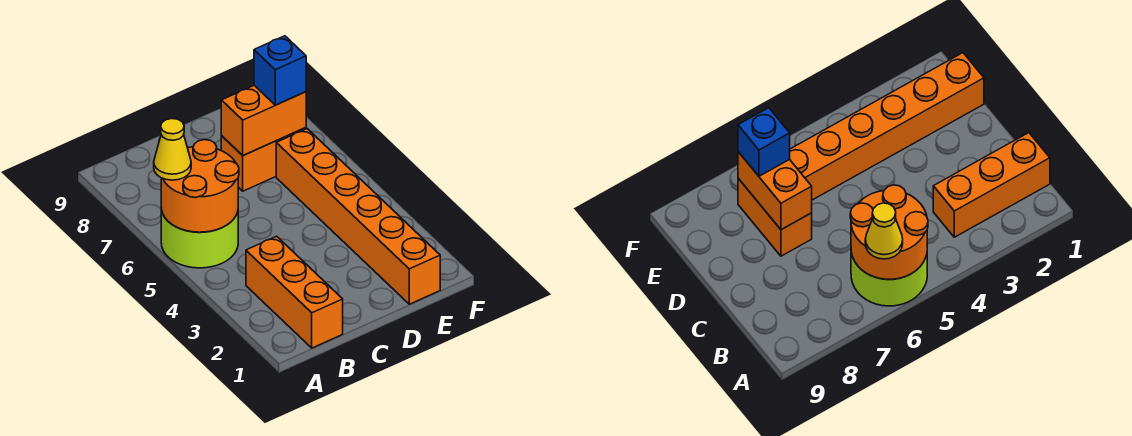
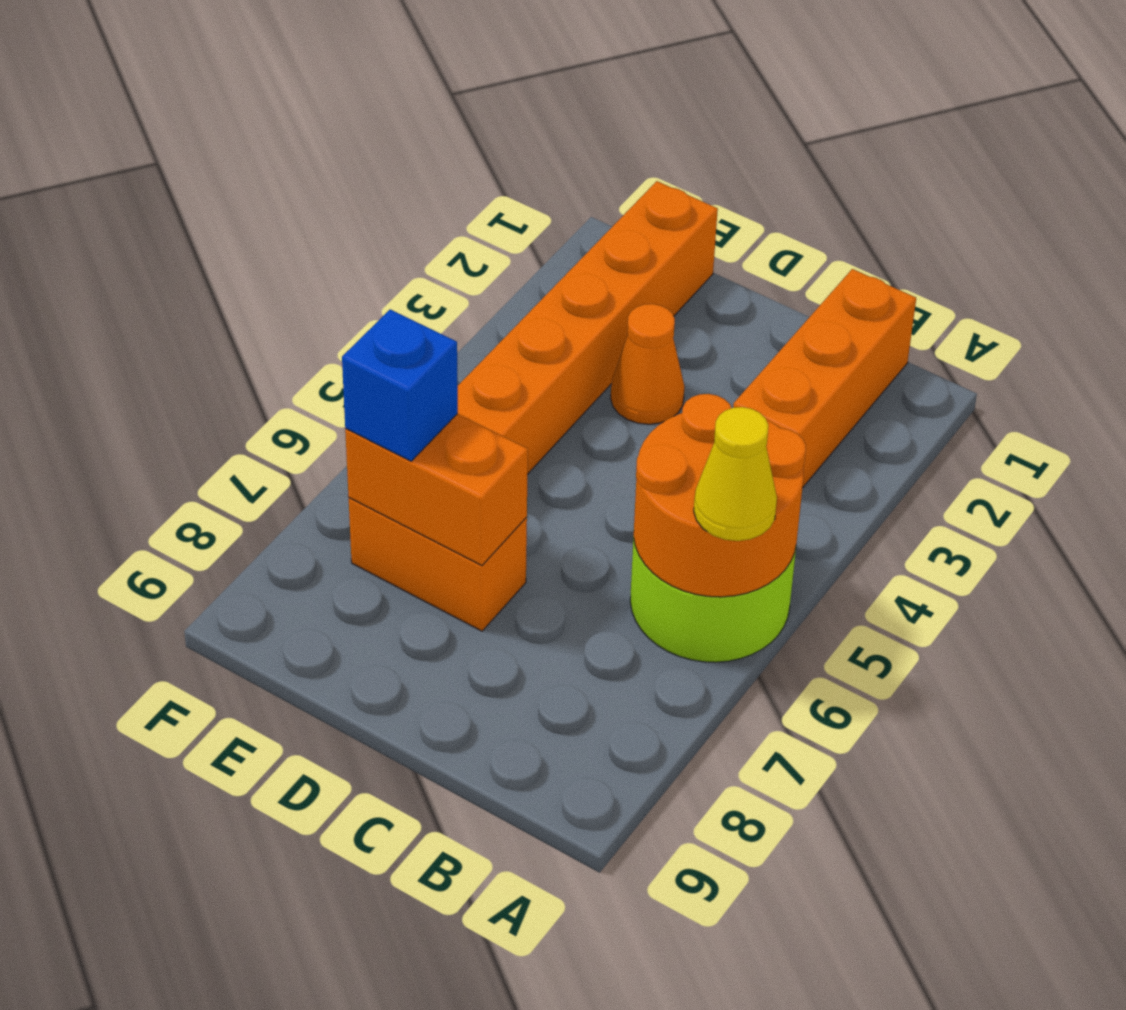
none -> orange cone D3 level 1

